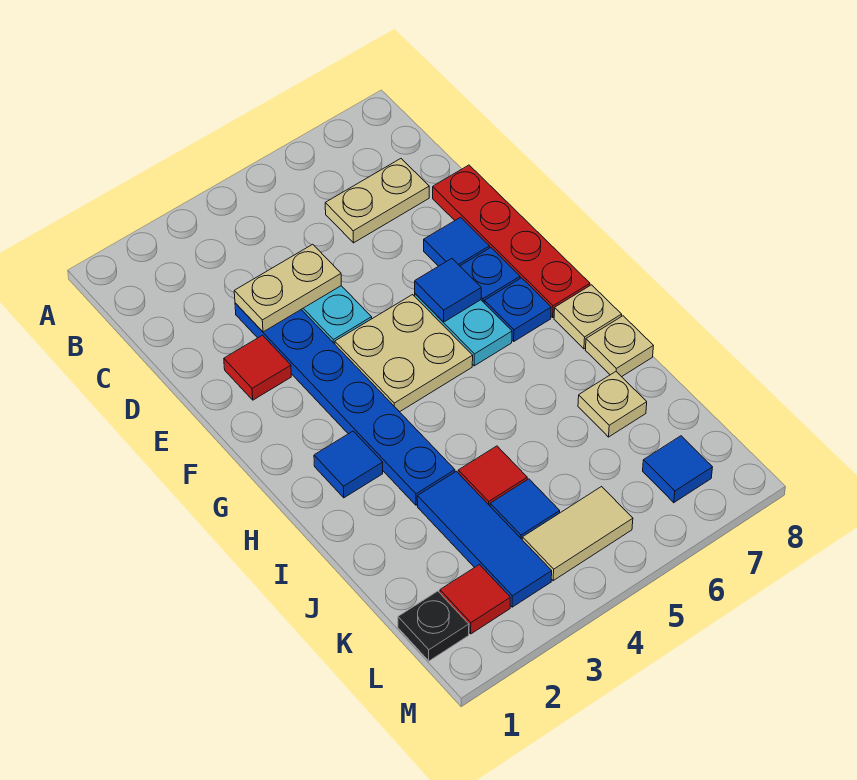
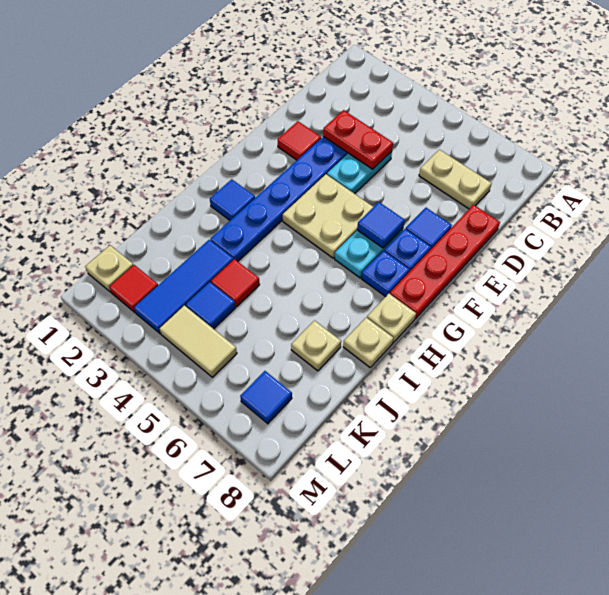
tan plate D3:D4 level 2 -> red plate D3:D4 level 2
black plate L1 level 1 -> tan plate L1 level 1

